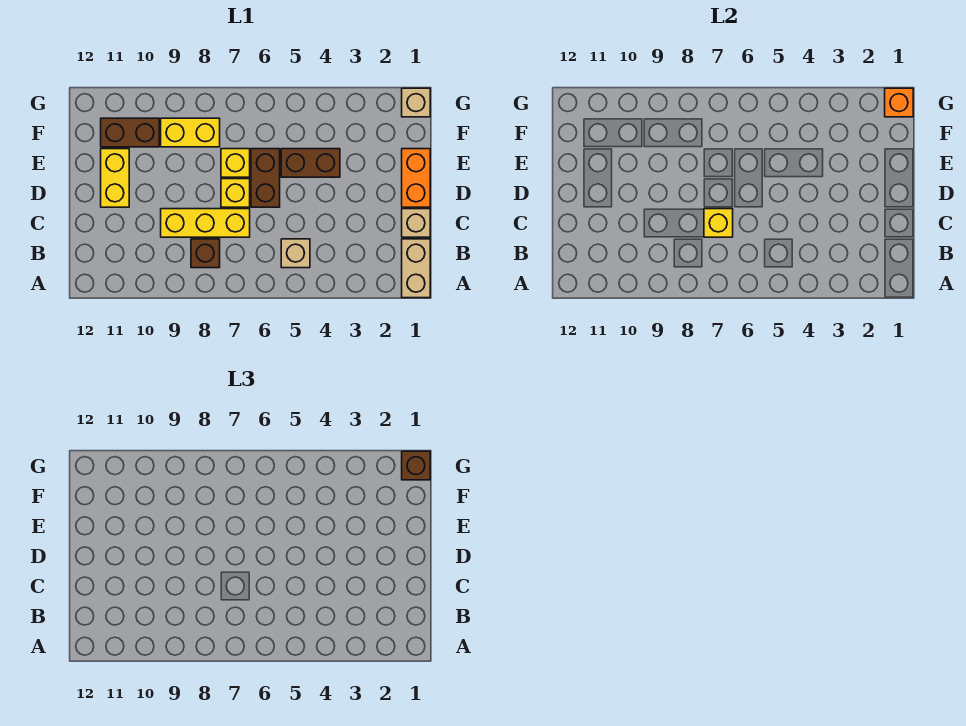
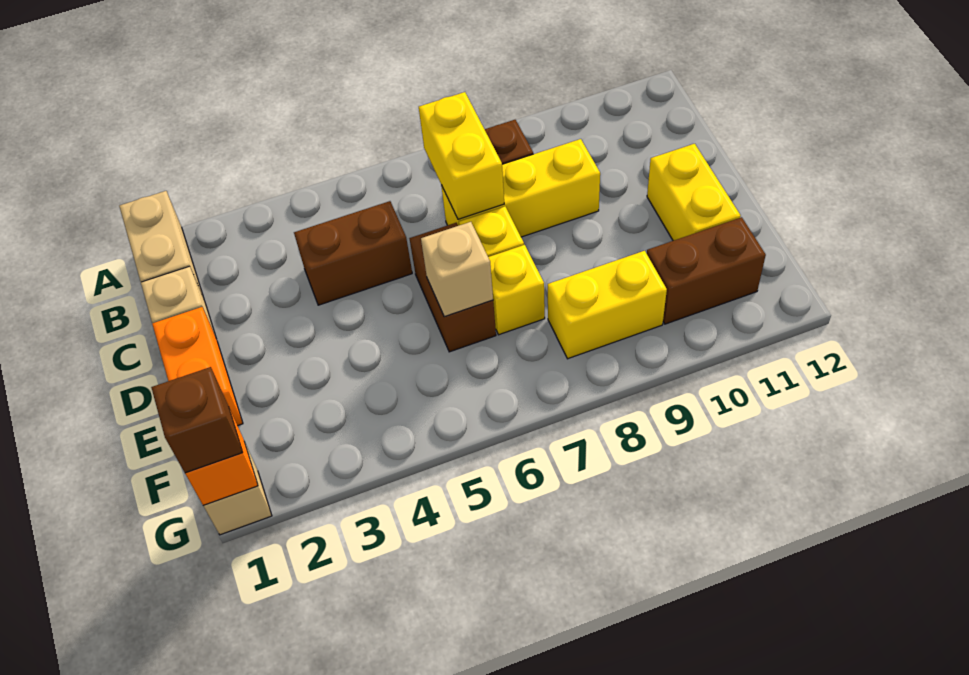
tan brick B5 level 1 -> tan brick E6 level 2
yellow brick C7 level 2 -> yellow brick B7:C7 level 2
brown brick E4:E5 level 1 -> brown brick C4:C5 level 1

